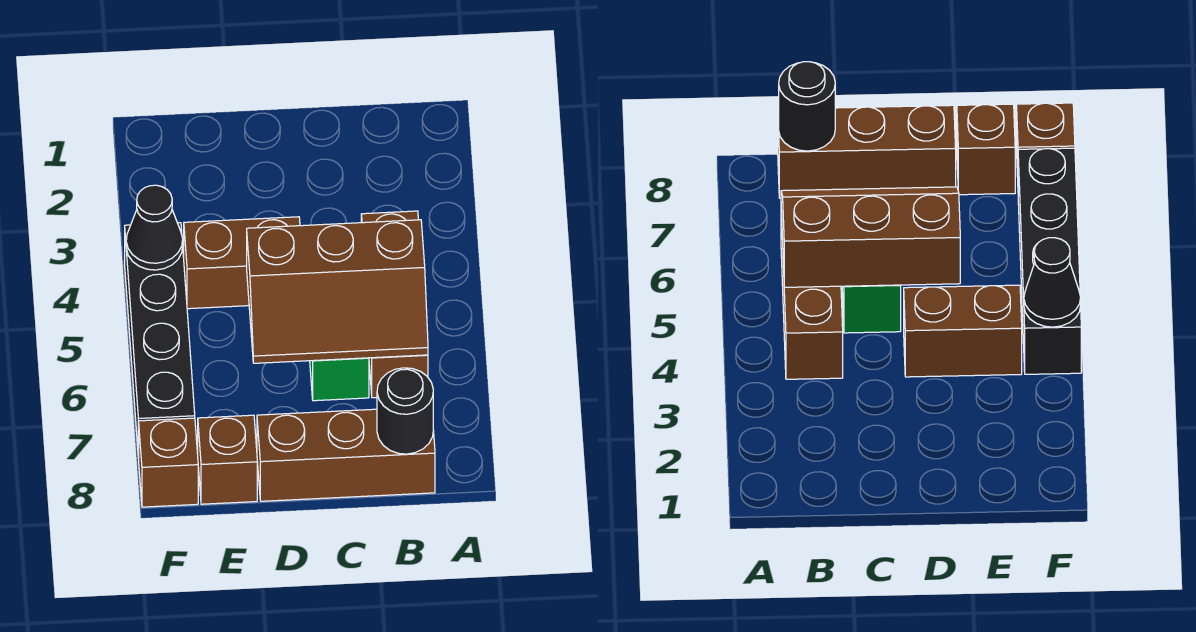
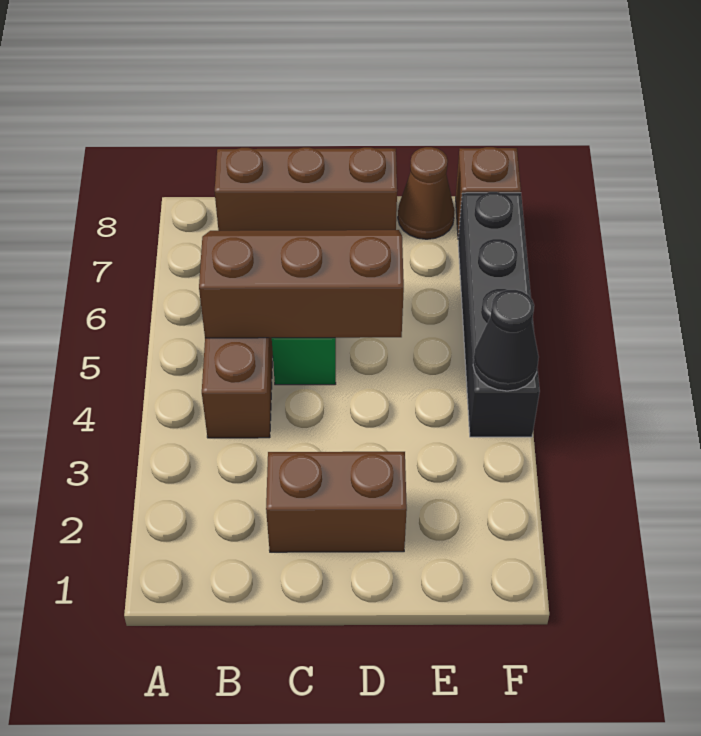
black round brick B8 level 2 -> none
brown brick D4:E4 level 1 -> brown brick C2:D2 level 1
brown brick E8 level 1 -> brown cone E8 level 1

